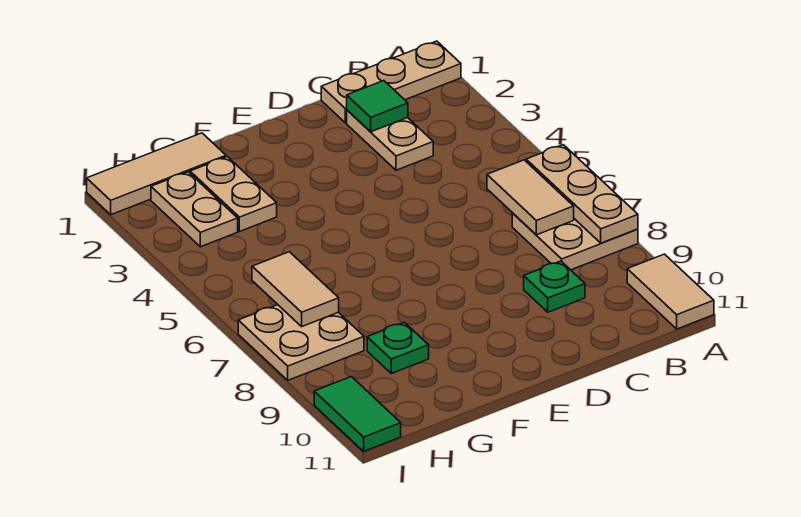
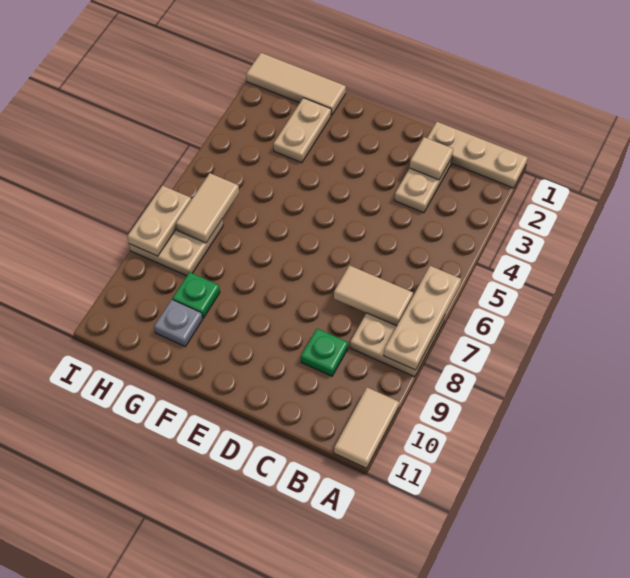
tan tile B6:B7 level 2 -> tan tile B7:C7 level 2
green tile C2 level 2 -> tan tile C2 level 2
none -> grey plate G10 level 1
tan plate H2:H3 level 1 -> tan plate I7:I8 level 2
green tile I10:I11 level 1 -> none

